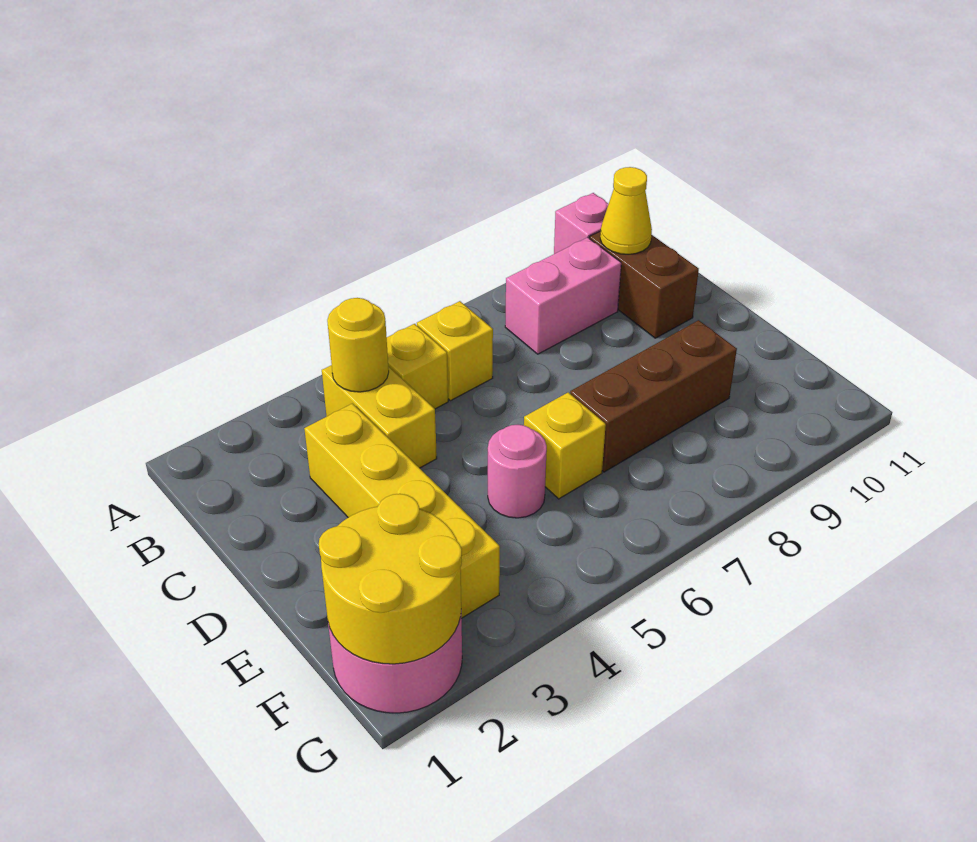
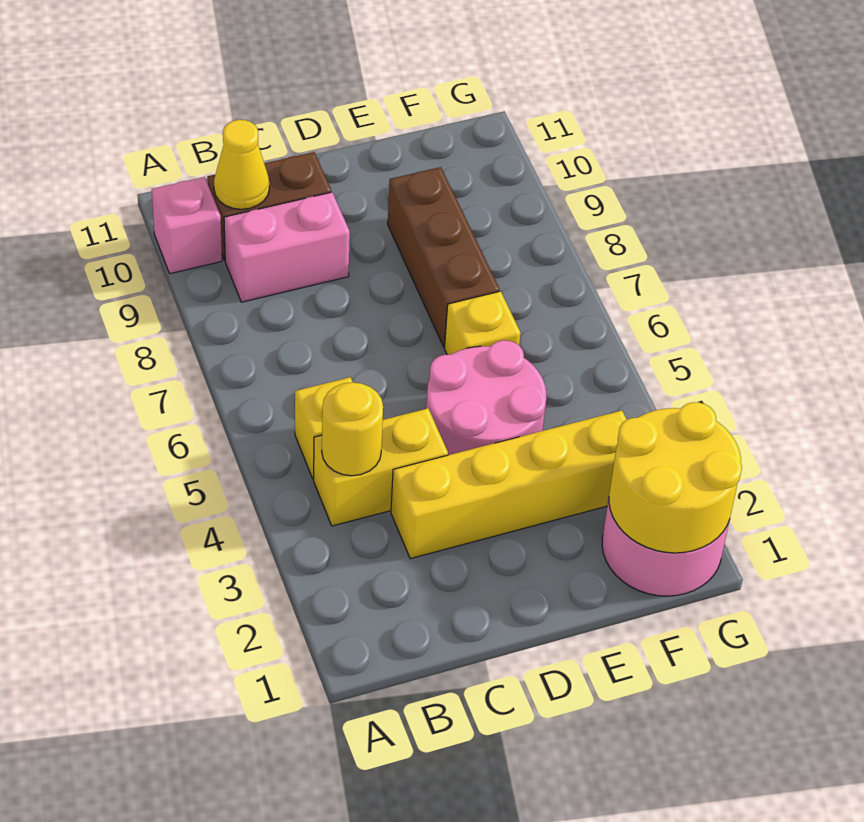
yellow brick B6 level 1 -> none
pink brick B8:B9 level 1 -> pink brick B9:C9 level 1
pink round brick E5 level 1 -> pink round brick D4:E5 level 1

